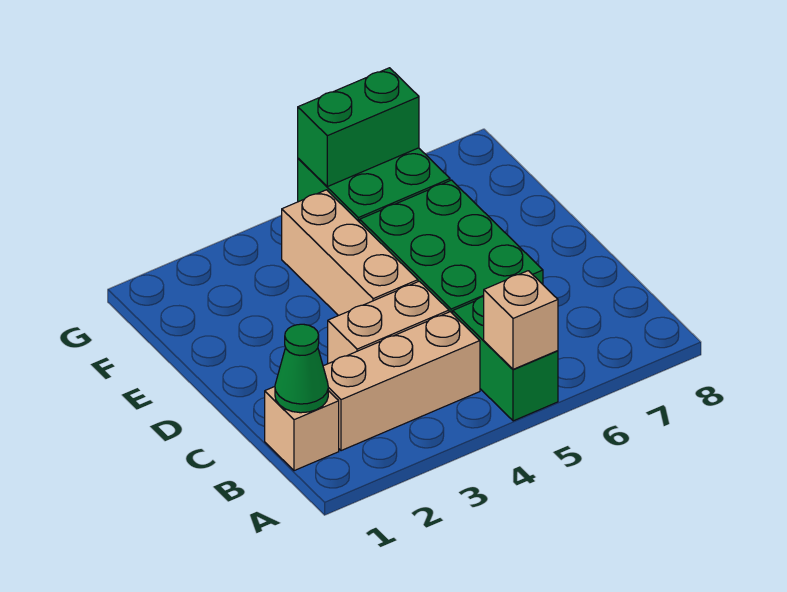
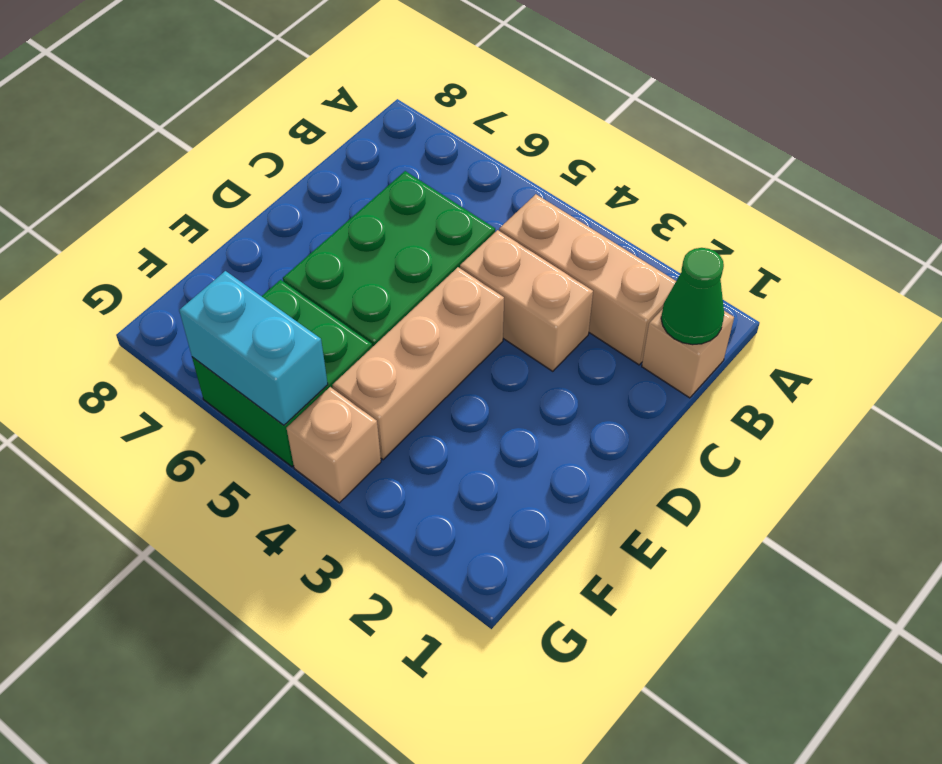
green brick A5:B5 level 1 -> none
tan brick A5 level 2 -> tan brick G4 level 1
green brick G5:G6 level 2 -> cyan brick G5:G6 level 2

